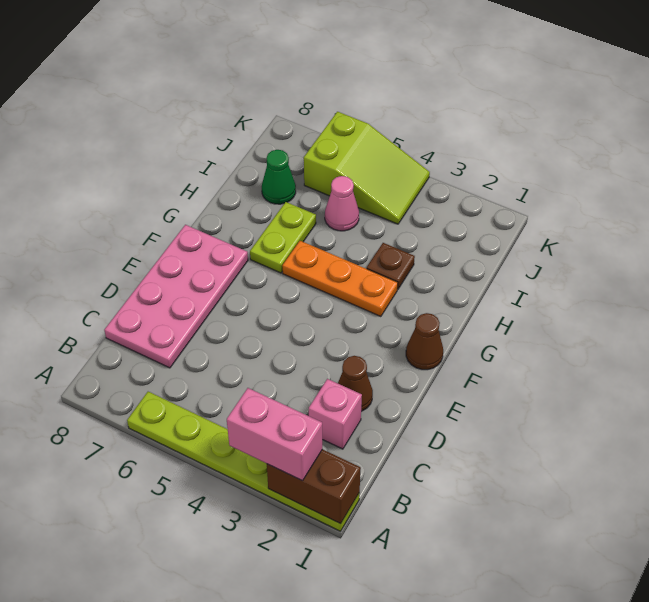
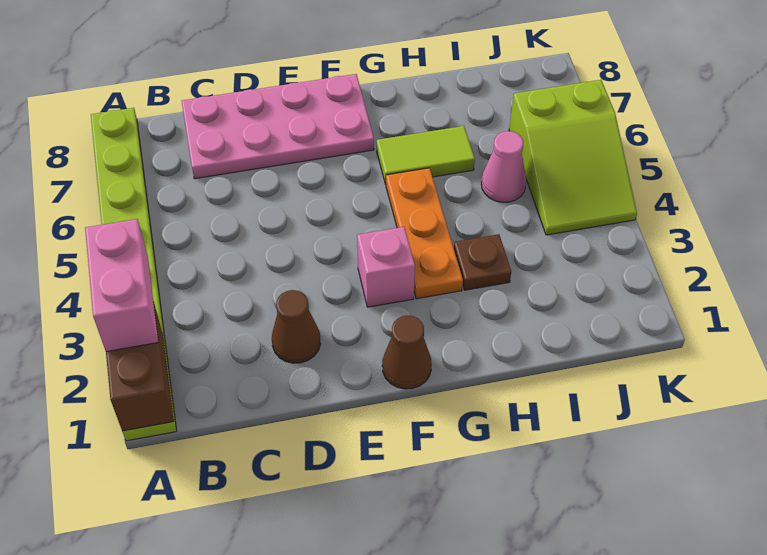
lime plate A1:A6 level 1 -> lime plate A1:A8 level 1
pink brick C2 level 1 -> pink brick F3 level 1
lime plate G6:H6 level 1 -> lime tile G6:H6 level 1
green cone I7 level 1 -> none

